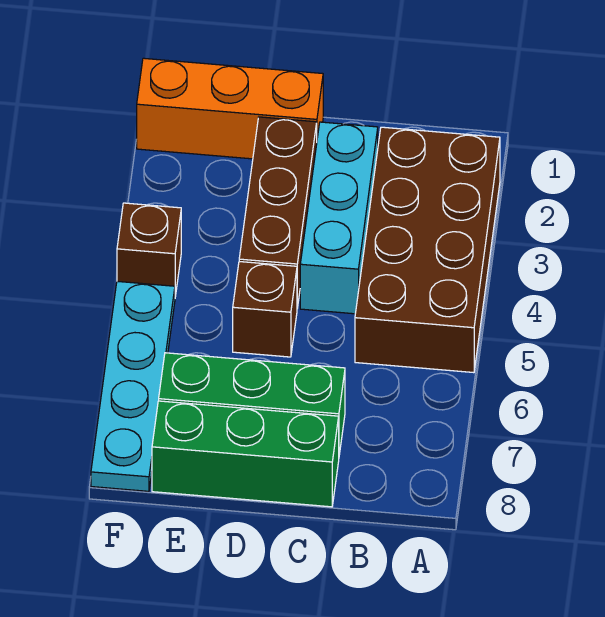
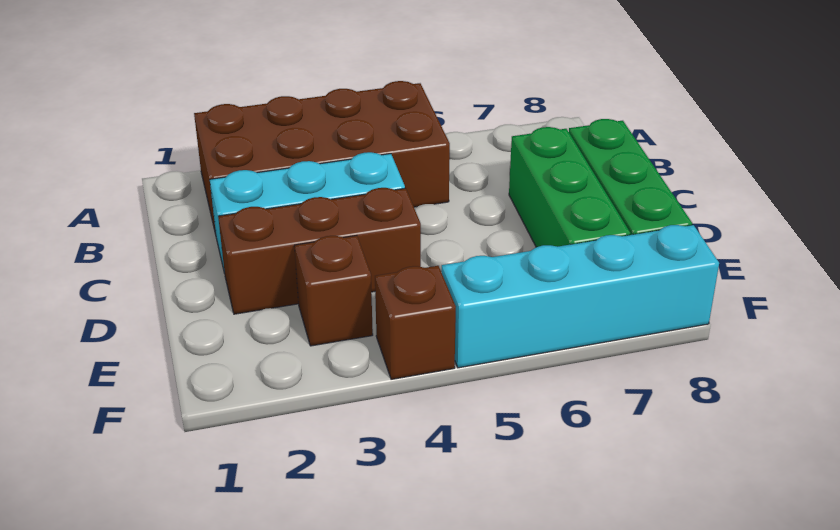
orange brick D1:F1 level 1 -> none
brown brick D5 level 1 -> brown brick E3 level 1
cyan plate F5:F8 level 1 -> cyan brick F5:F8 level 1

